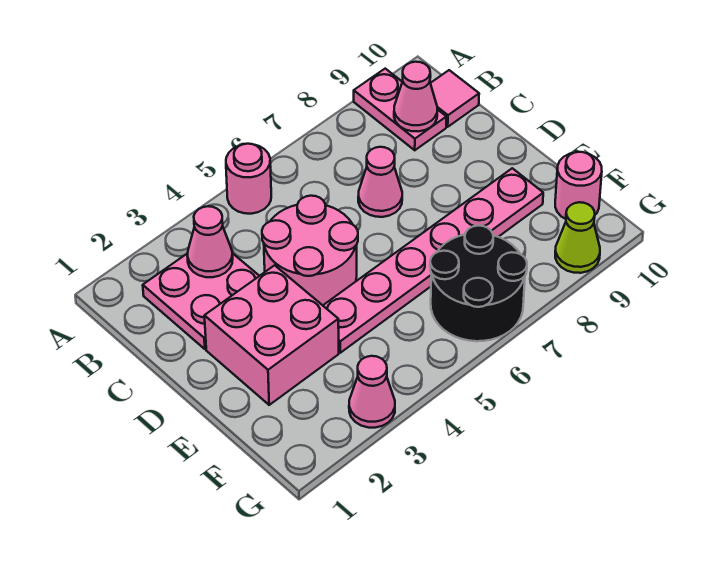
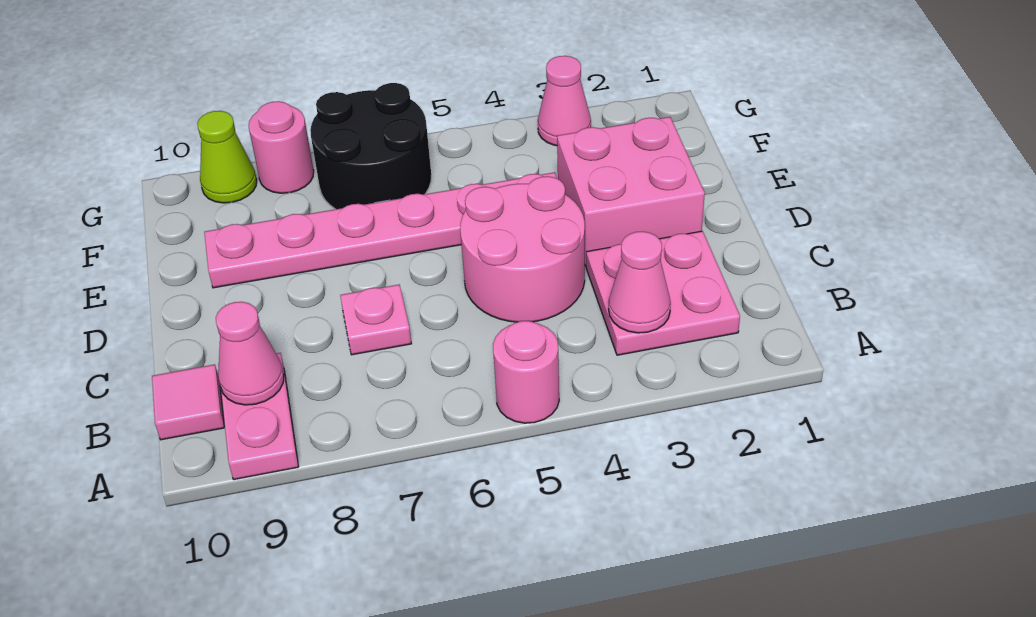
pink cone C7 level 1 -> pink plate C7 level 1
pink round brick F10 level 1 -> pink round brick G8 level 1

